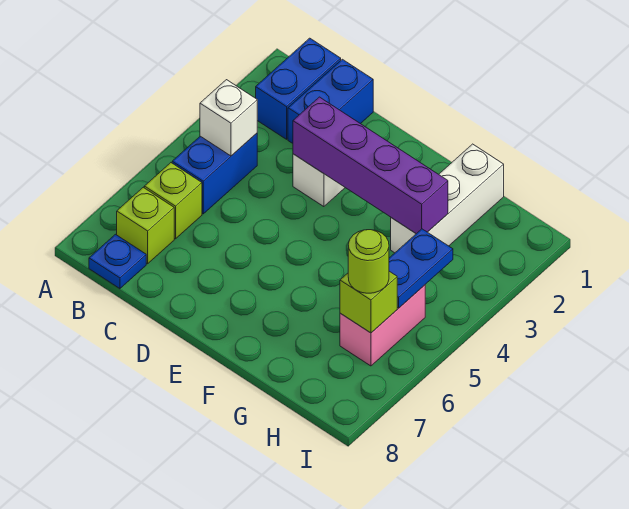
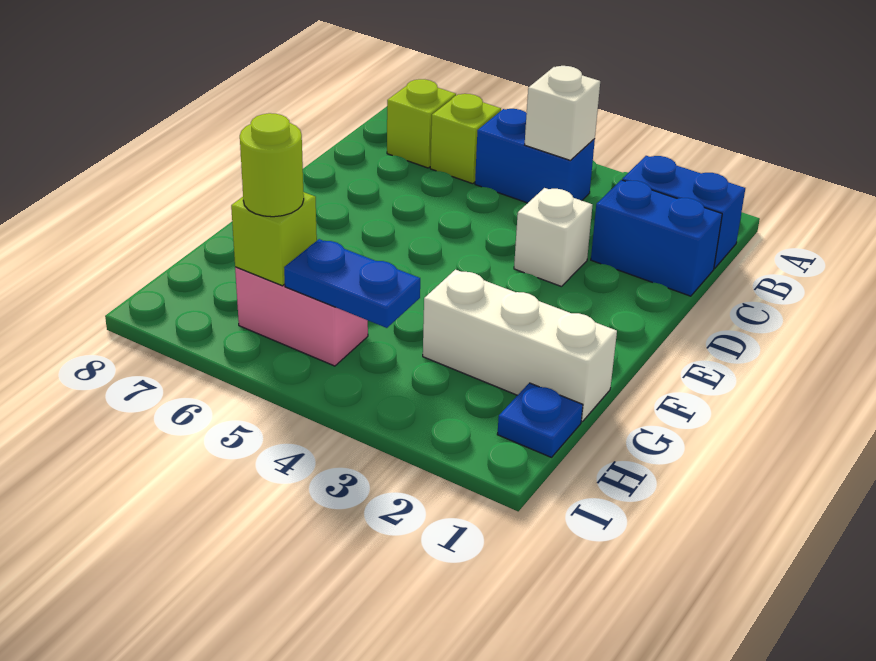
blue plate B8 level 1 -> blue plate H1 level 1
purple brick D3:G3 level 2 -> none

